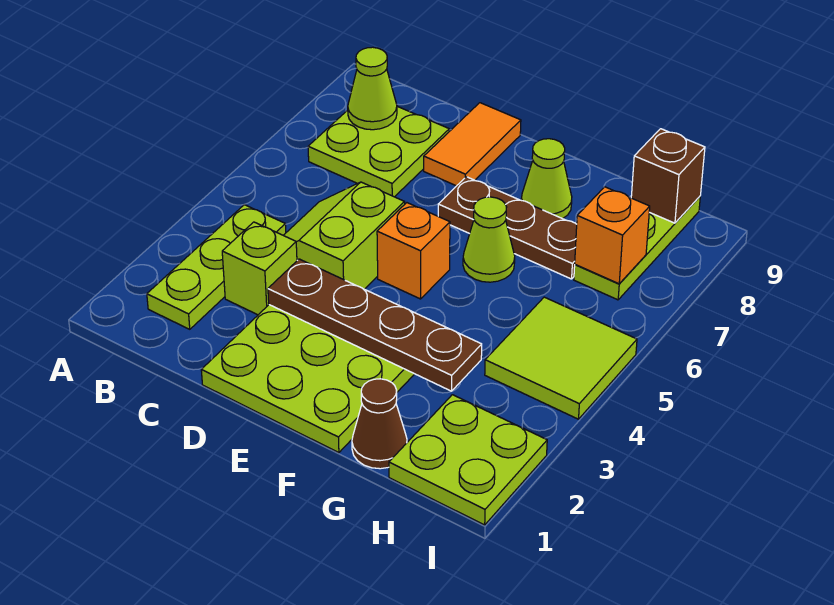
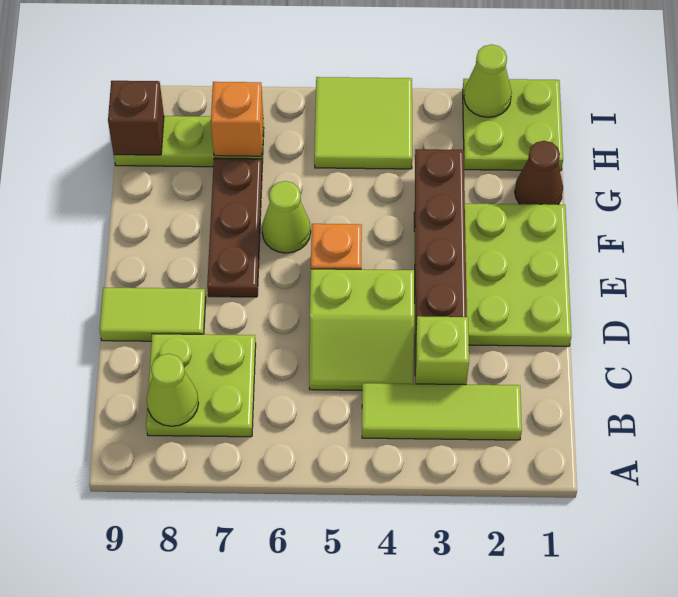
lime plate B2:B4 level 1 -> lime tile B2:B4 level 1
orange tile D8:D9 level 1 -> lime tile D8:D9 level 1
lime cone F8 level 1 -> lime cone I2 level 2

